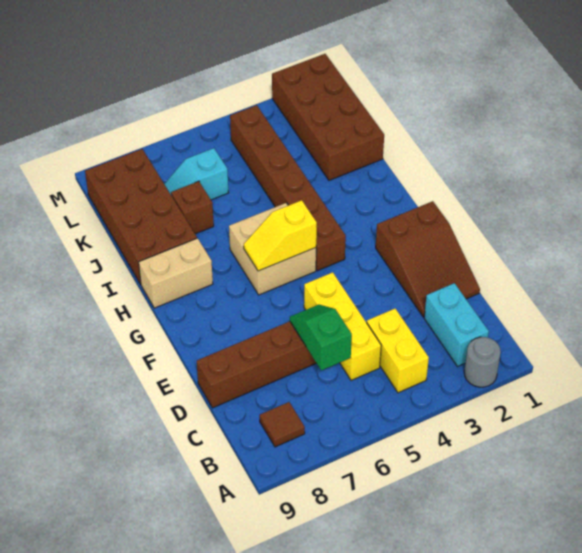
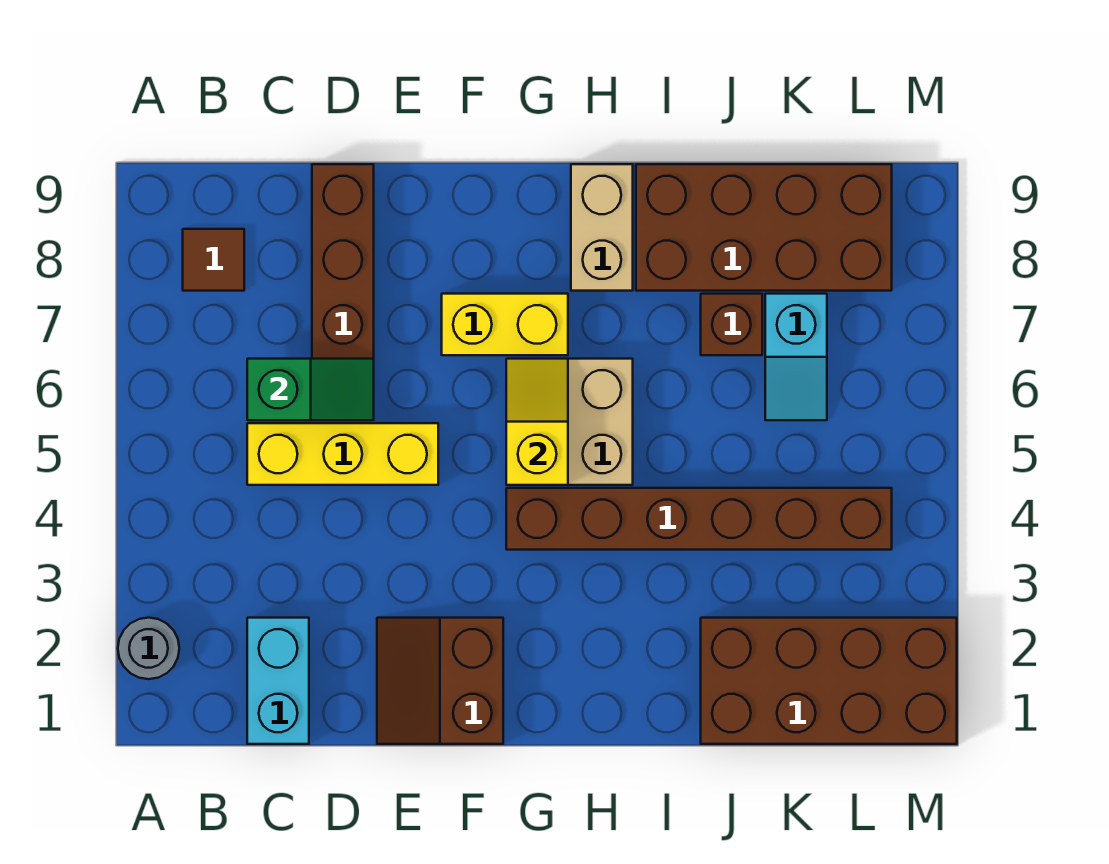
cyan brick B2:C2 level 1 -> cyan brick C1:C2 level 1
yellow brick B4:C4 level 1 -> yellow brick F7:G7 level 1
brown slope D1:F2 level 1 top F -> brown slope E1:F2 level 1 top F
cyan slope K6:K7 level 1 top 6 -> cyan slope K6:K7 level 1 top 7

